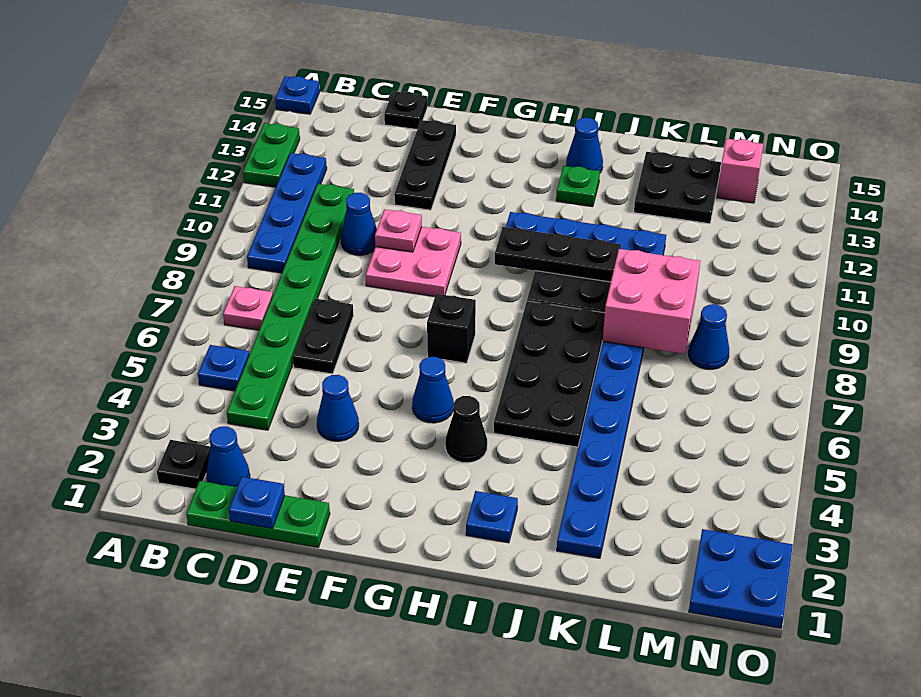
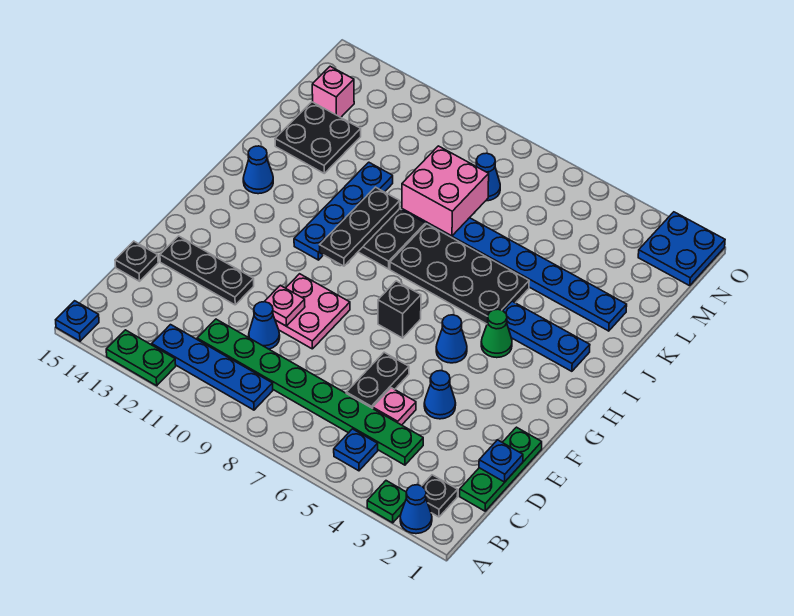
pink plate B7 level 1 -> pink plate D5 level 1
blue cone C2 level 1 -> blue cone A2 level 1
black plate D6:D7 level 1 -> black plate D6:E6 level 1
black cone H4 level 1 -> green cone H4 level 1
blue plate I2 level 1 -> blue plate I2:I4 level 1
green plate I13 level 1 -> green plate A3 level 1

